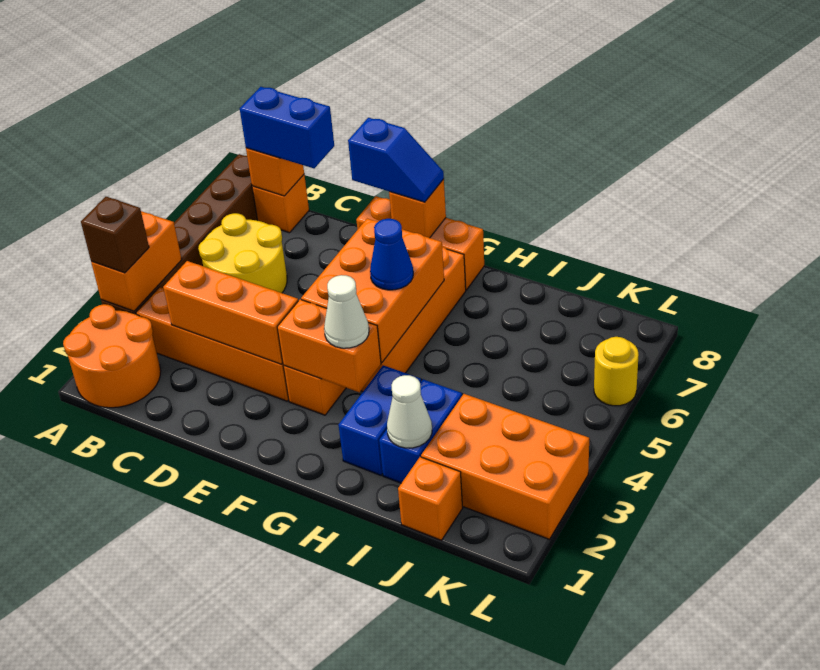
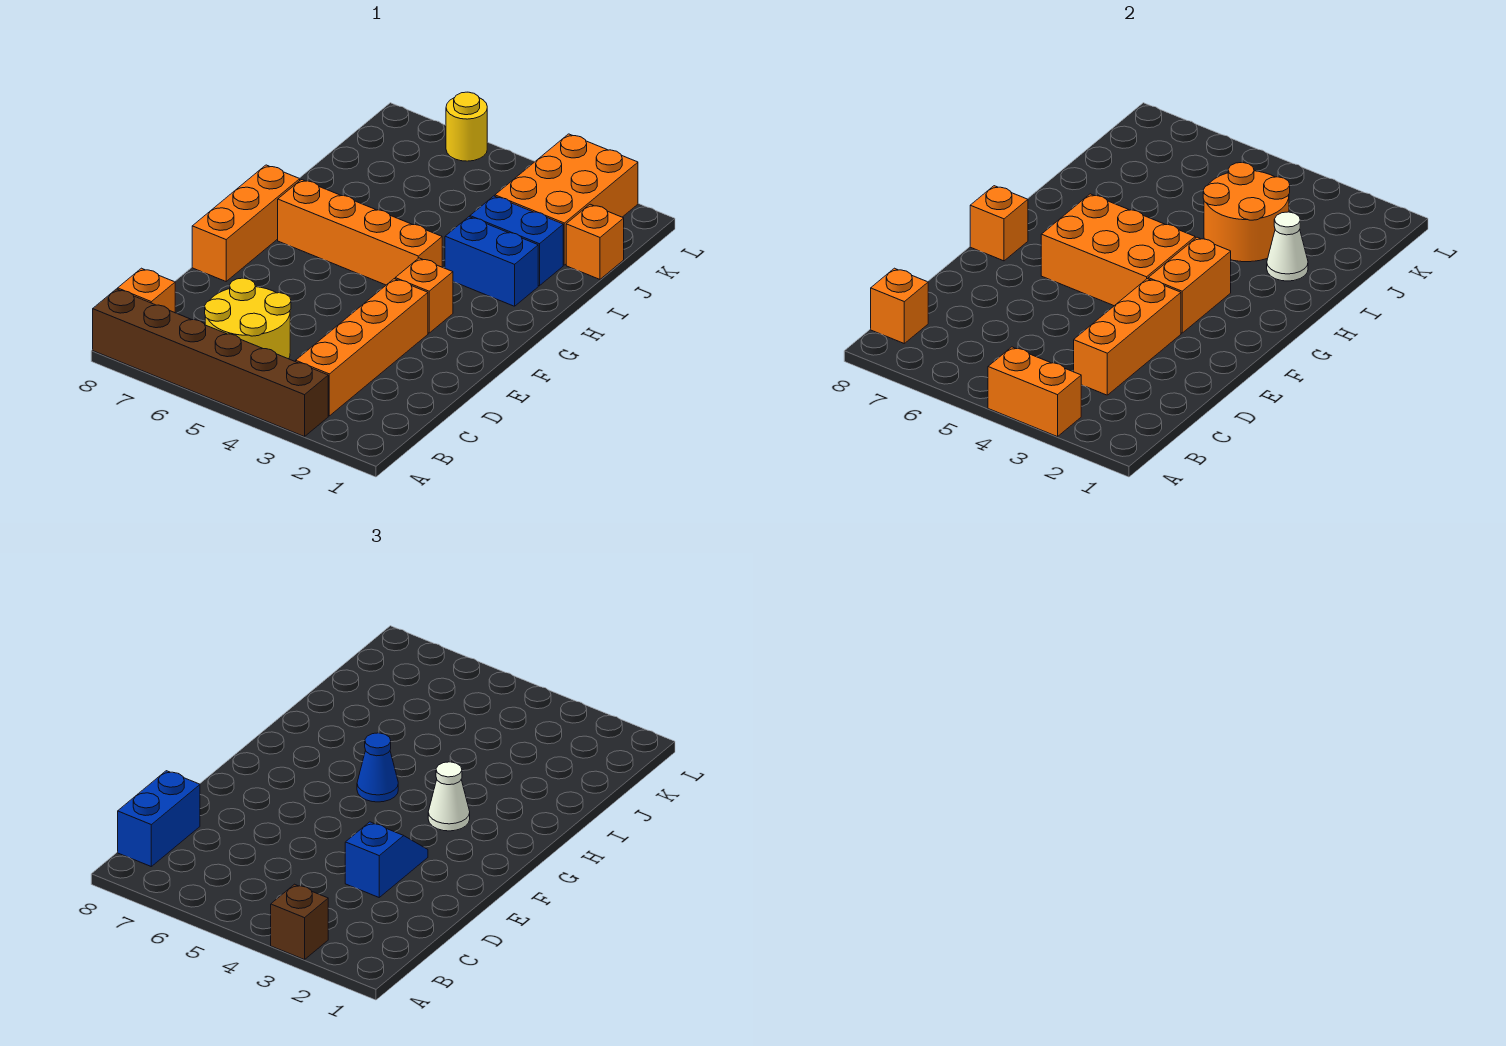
orange round brick A1:B2 level 1 -> orange round brick I3:J4 level 2
blue slope E8:F8 level 3 top E -> blue slope D3:E3 level 3 top D

